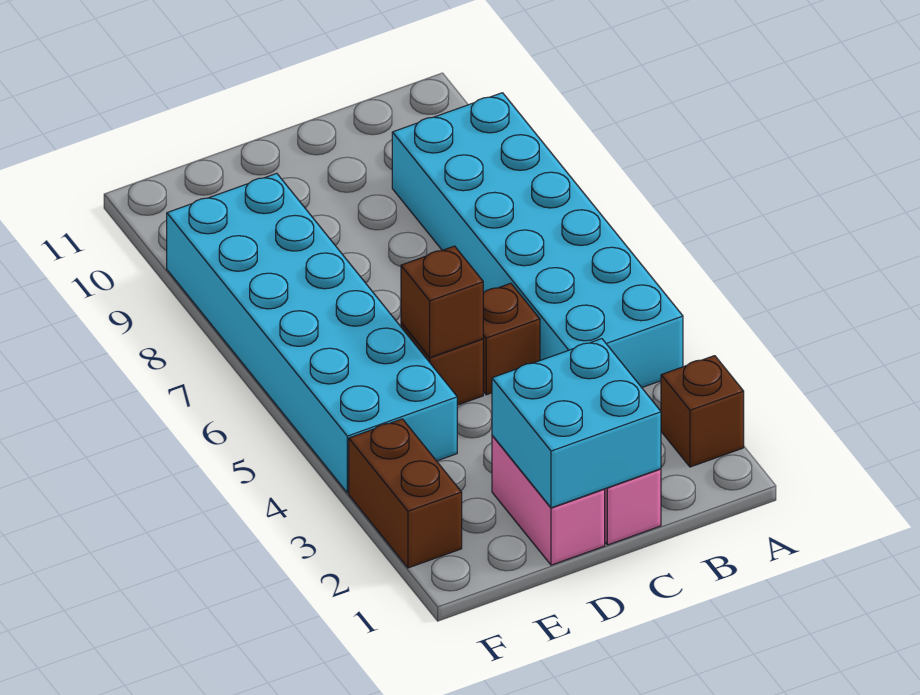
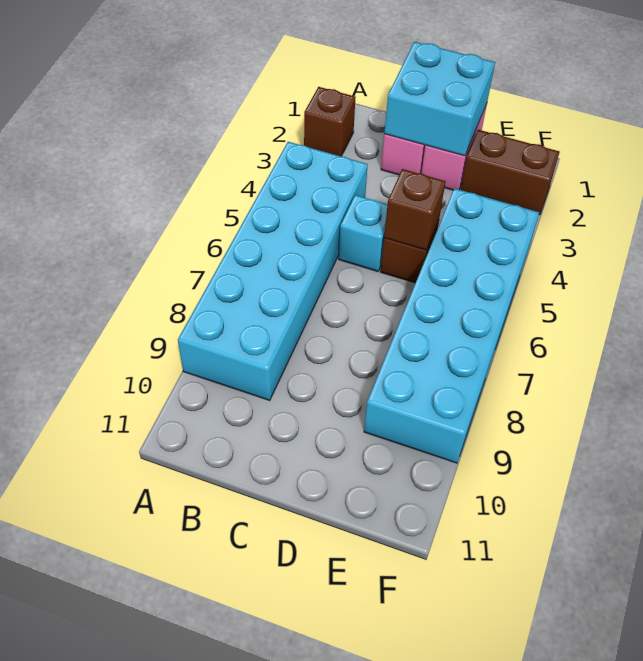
brown brick C5 level 1 -> cyan brick C5 level 1
brown brick F2:F3 level 1 -> brown brick E2:F2 level 1

